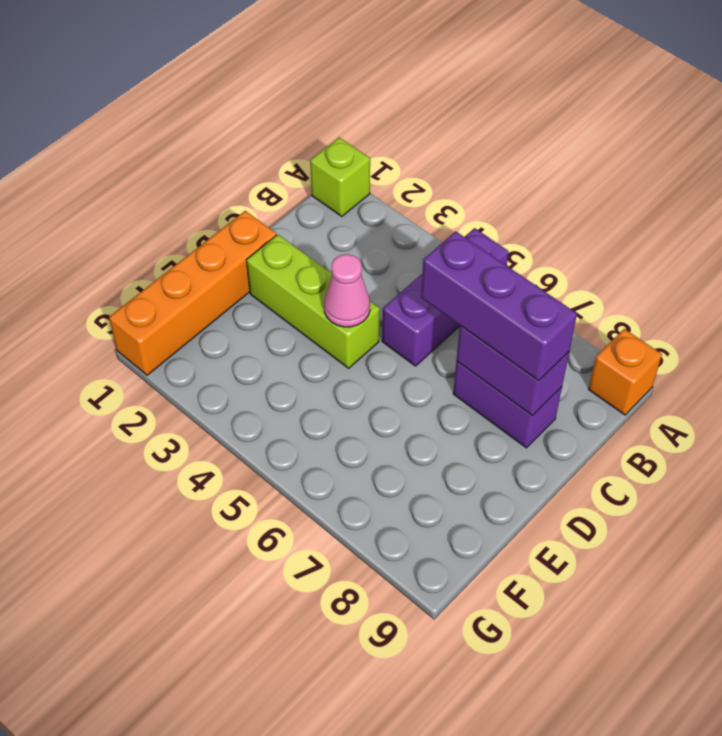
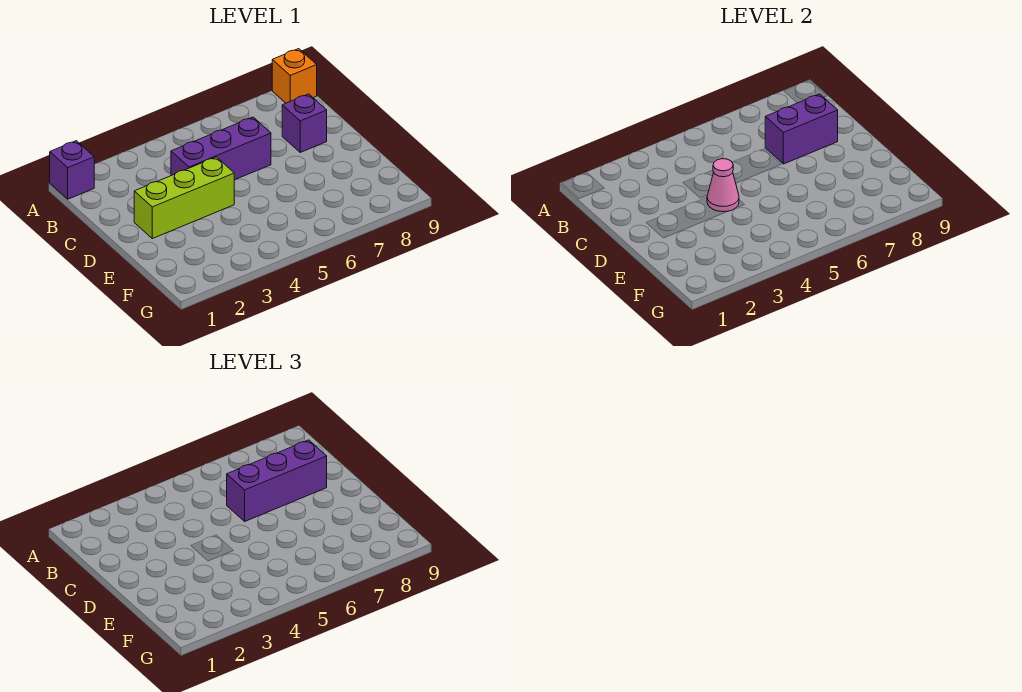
lime brick A1 level 1 -> purple brick A1 level 1
purple brick A5:C5 level 1 -> purple brick C4:C6 level 1
purple brick C7:C8 level 1 -> purple brick C8 level 1
orange brick D1:G1 level 1 -> none

